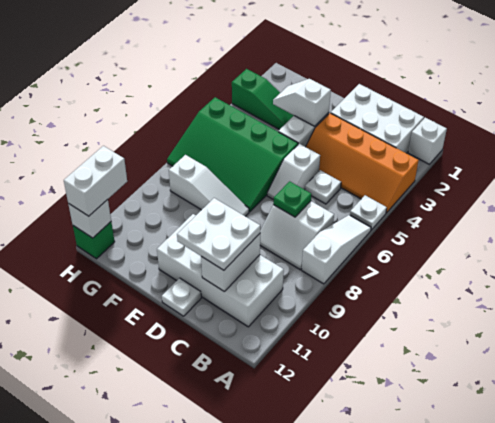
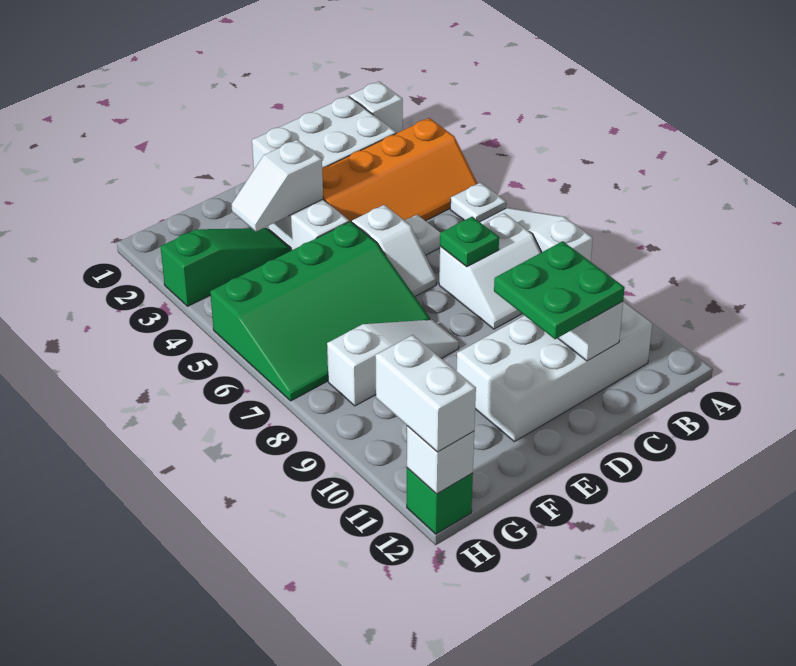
white plate C10:D11 level 3 -> green plate C10:D11 level 3
white plate D12 level 1 -> none

